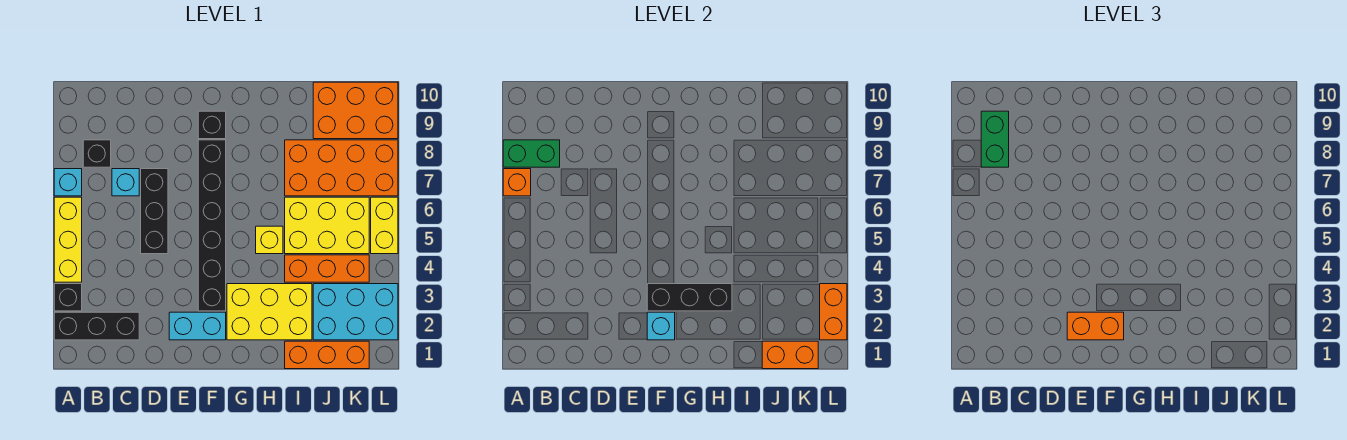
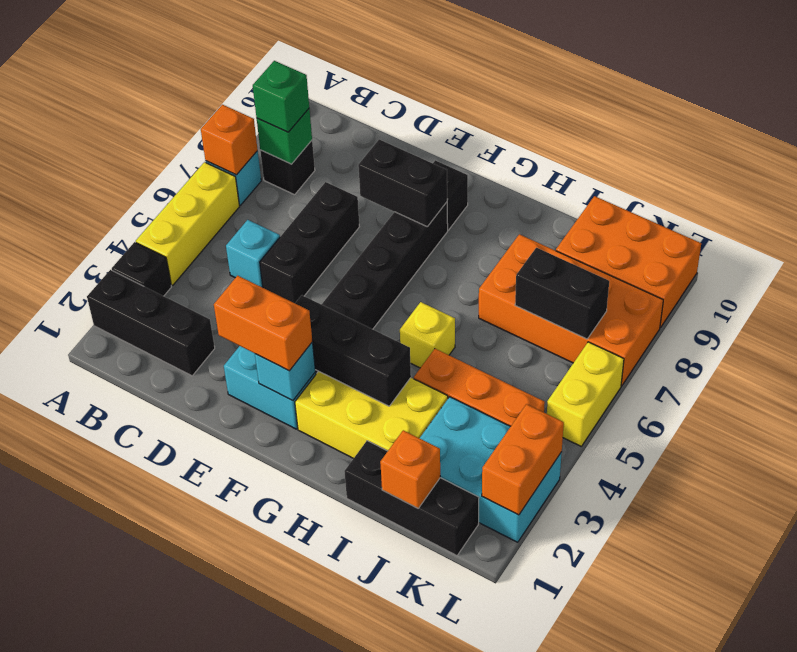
green brick A8:B8 level 2 -> green brick B8 level 2
green brick B8:B9 level 3 -> green brick B8 level 3
cyan brick C7 level 1 -> cyan brick C5 level 1
none -> black brick E8:F8 level 2
orange brick I1:K1 level 1 -> black brick I1:K1 level 1
yellow brick I5:K6 level 1 -> none
orange brick J1:K1 level 2 -> orange brick J1 level 2
none -> black brick J7:K7 level 2

